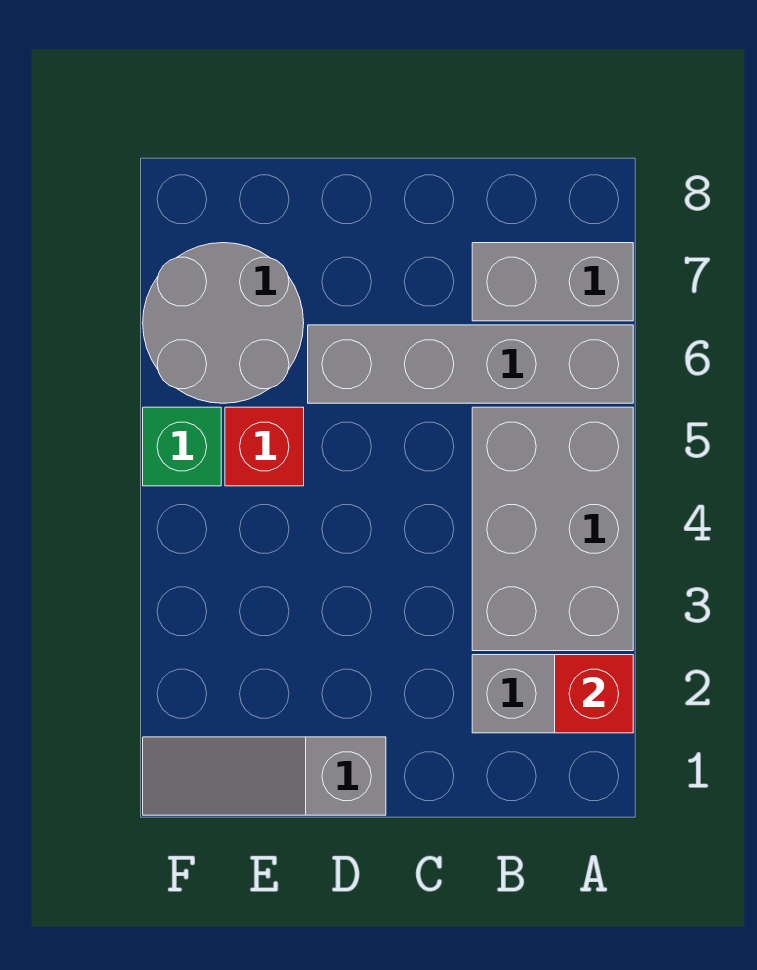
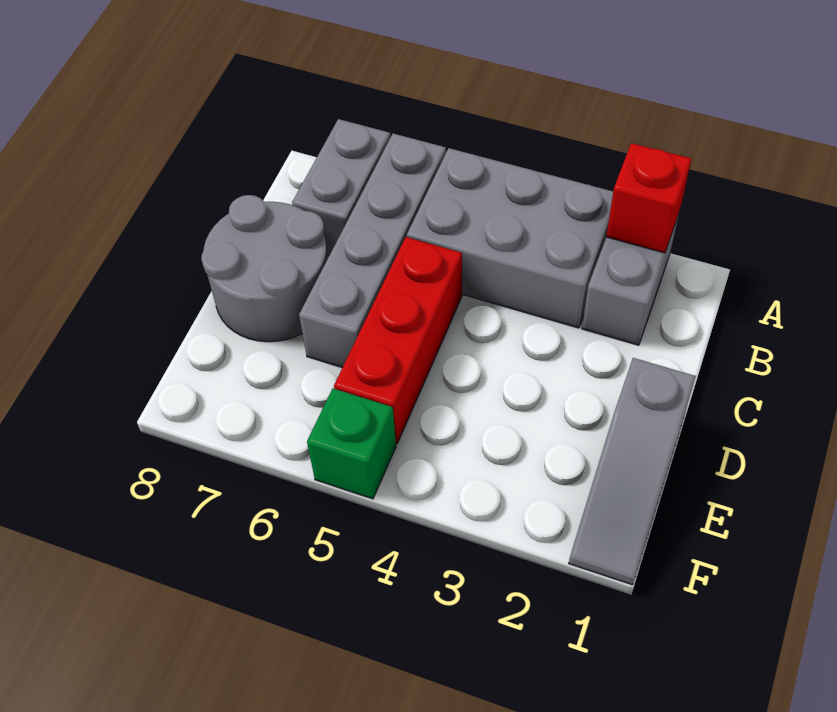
red brick E5 level 1 -> red brick C5:E5 level 1
grey round brick E6:F7 level 1 -> grey round brick C7:D8 level 1

